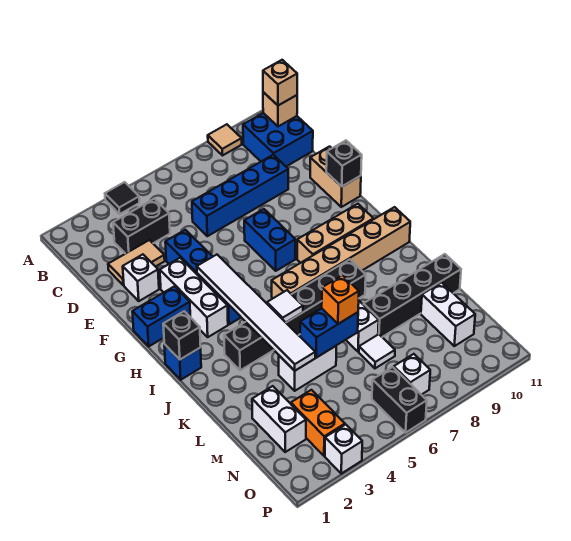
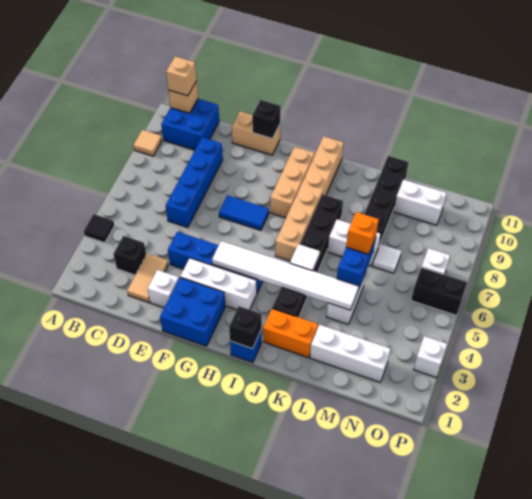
black brick C3:C4 level 1 -> black brick C3 level 1
blue brick F7:G7 level 1 -> blue tile F7:G7 level 1
blue brick G1:G2 level 1 -> blue brick F1:G2 level 1
white brick M2:N2 level 1 -> white brick L2:N2 level 1
orange brick N3:O3 level 1 -> orange brick J2:K2 level 1

